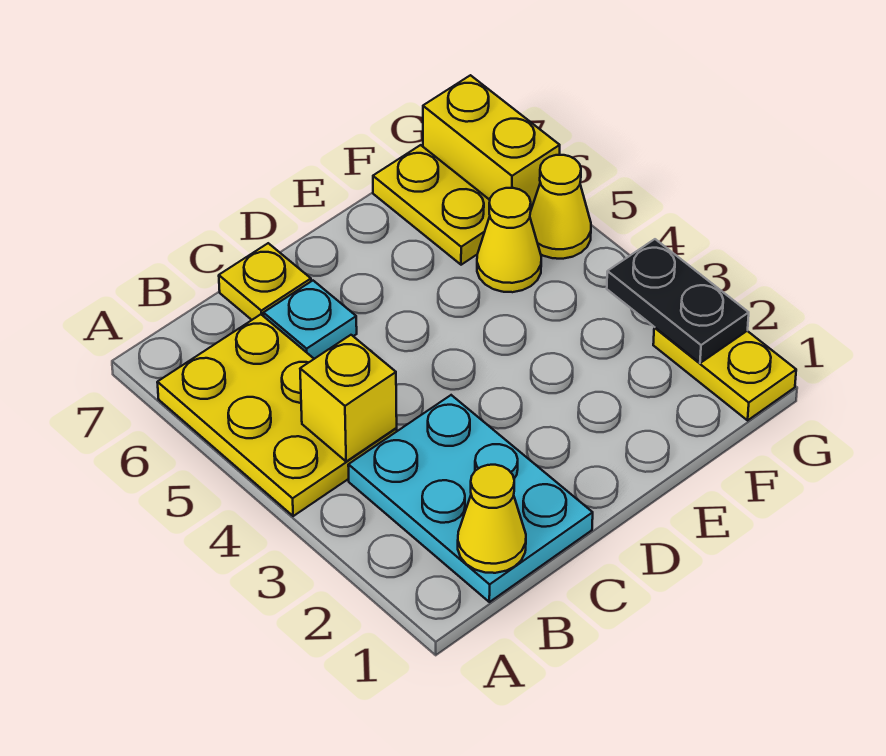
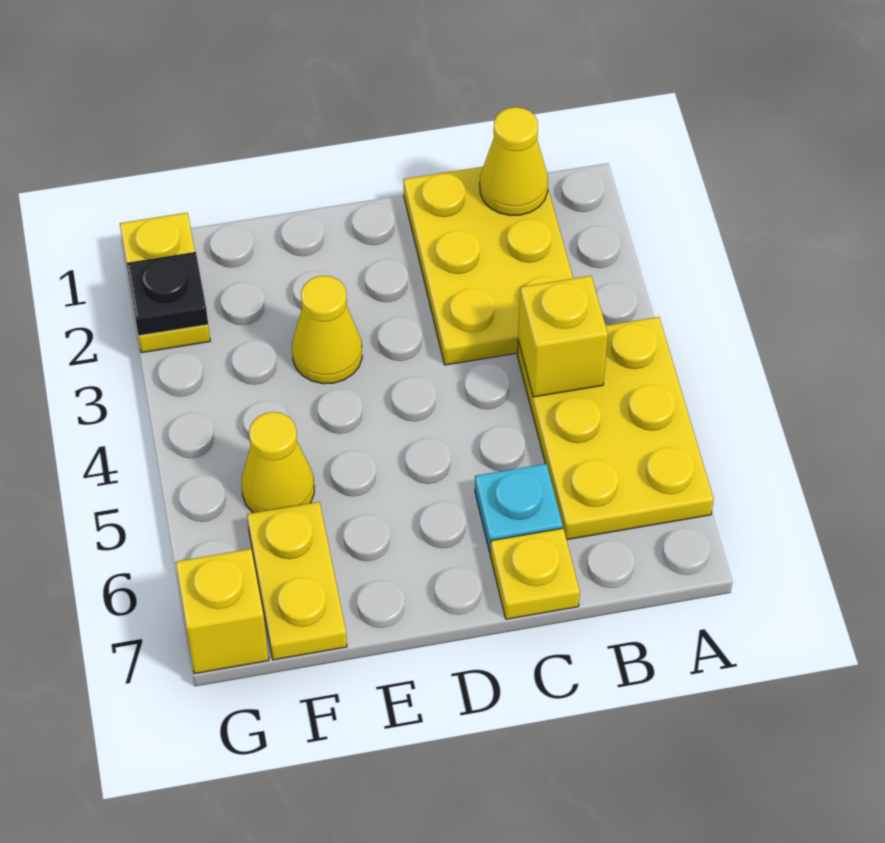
cyan plate B1:C3 level 1 -> yellow plate B1:C3 level 1
black plate G2:G3 level 2 -> black plate G2 level 2
yellow cone G5 level 1 -> yellow cone E3 level 1
yellow brick G6:G7 level 1 -> yellow brick G7 level 1

